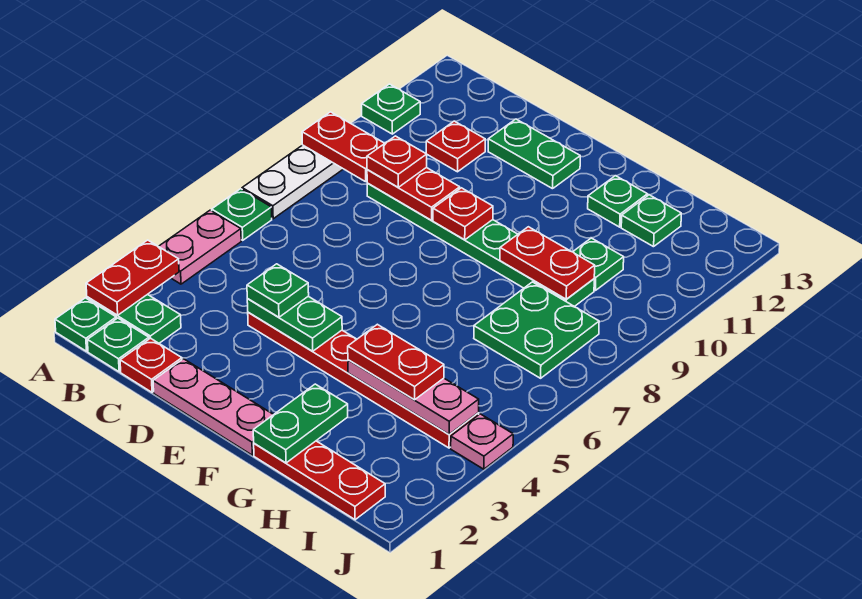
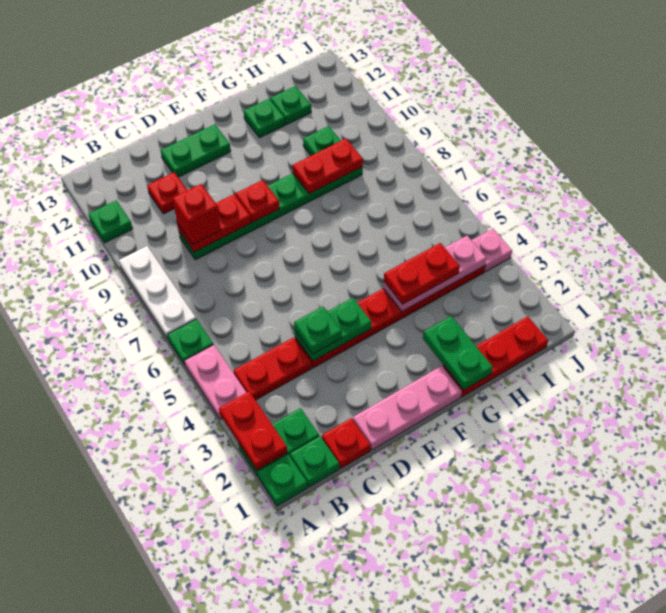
red plate A9:B9 level 2 -> red plate B4:C4 level 1
red plate C9 level 3 -> red brick C9 level 3
green plate H7:I8 level 1 -> none

